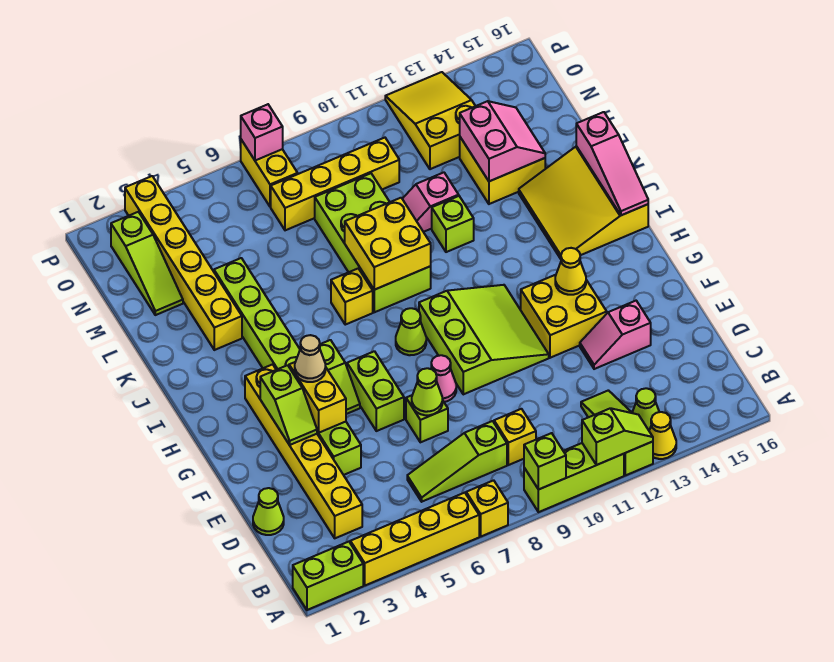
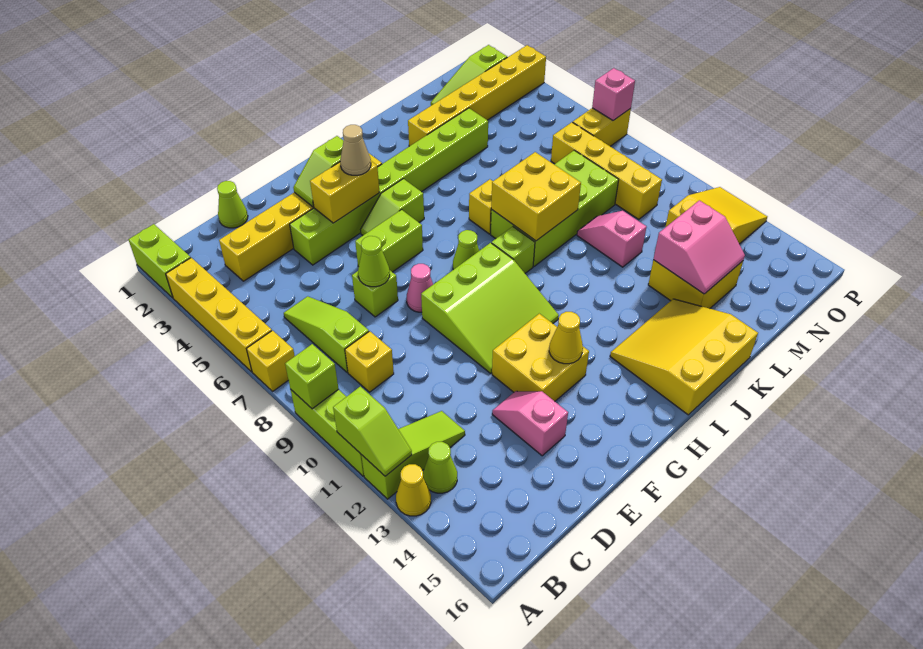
pink slope I16:K16 level 2 top K -> none
lime brick K11 level 1 -> lime brick I9 level 1

